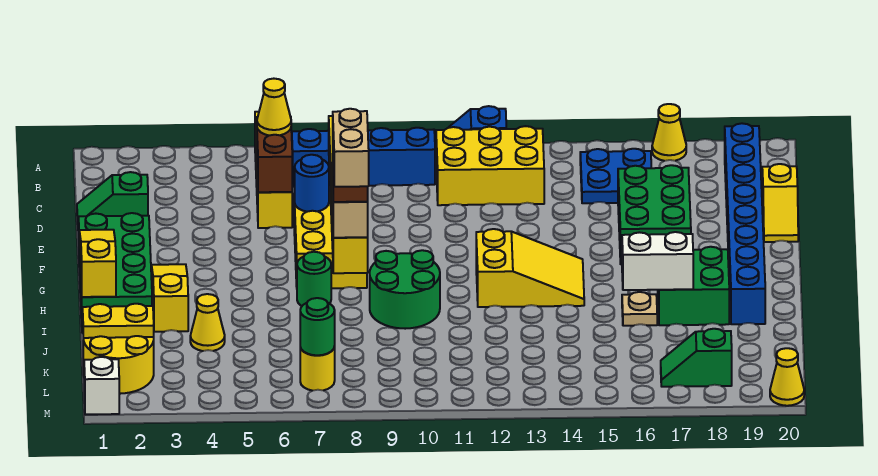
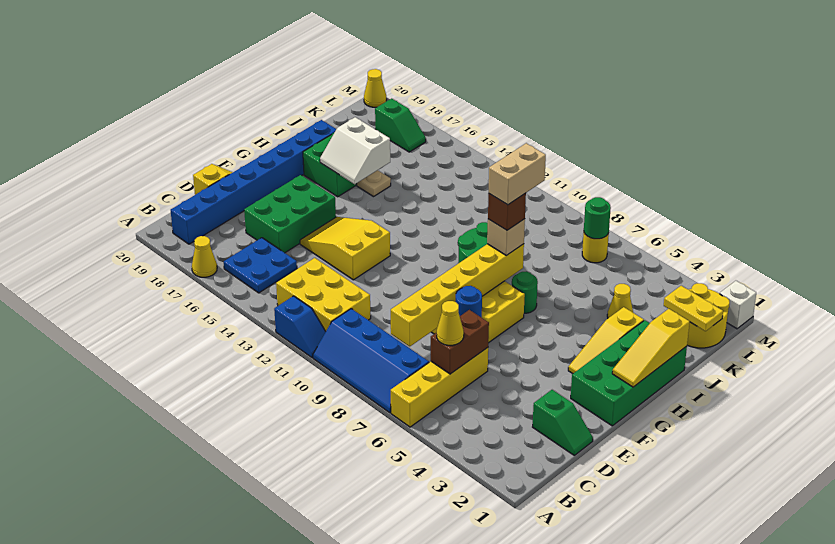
yellow slope G12:H14 level 1 top 12 -> yellow slope E13:F15 level 1 top 13

